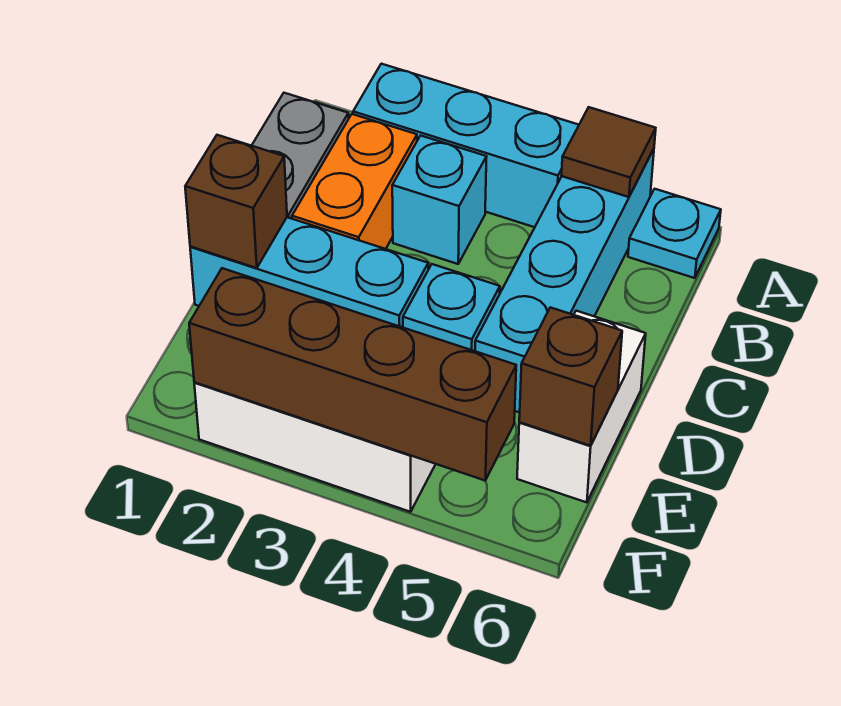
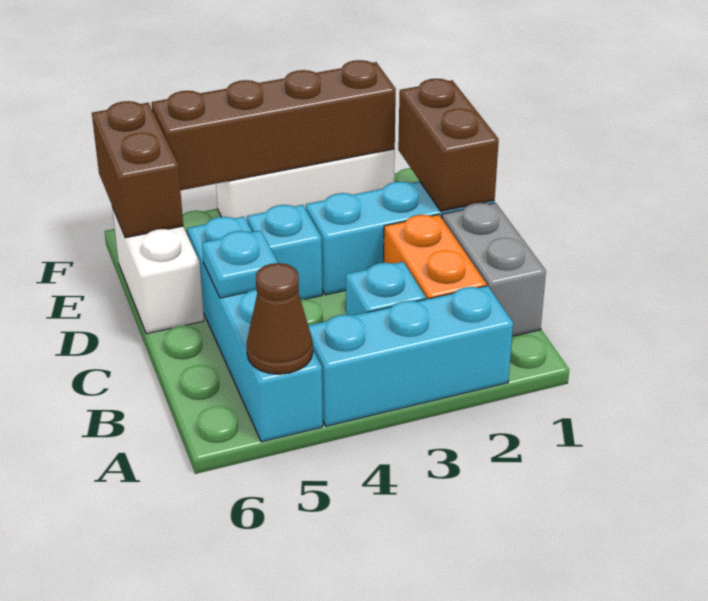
brown tile A5 level 2 -> brown cone A5 level 2
cyan plate A6 level 1 -> cyan plate C5 level 2
brown brick D1 level 2 -> brown brick D1:E1 level 2
brown brick E6 level 2 -> brown brick E6:F6 level 2

